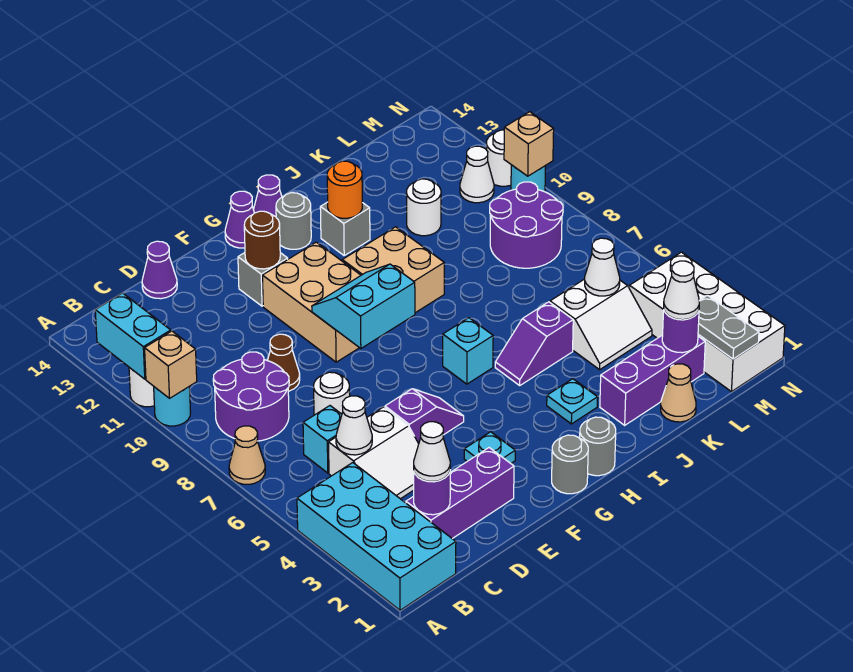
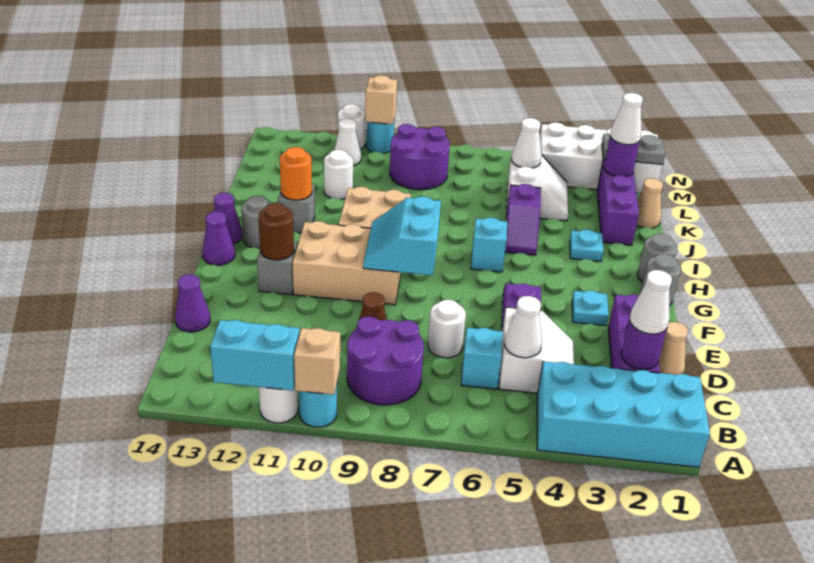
tan cone A7 level 1 -> tan cone D1 level 1

